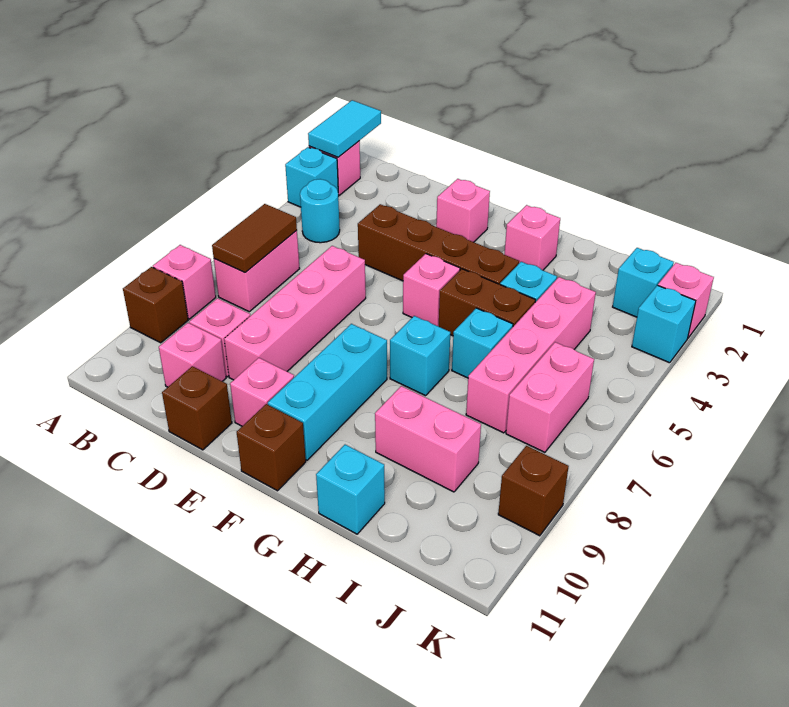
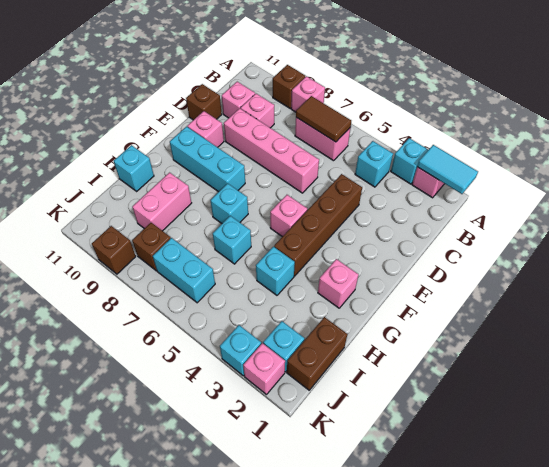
cyan round brick B4 level 1 -> cyan brick B4 level 1
pink brick E2 level 1 -> none
brown brick F11 level 1 -> brown brick J8 level 1
brown brick G5:H5 level 1 -> brown brick I1:J1 level 1
pink brick I4:I7 level 1 -> none
pink brick J6:J7 level 1 -> cyan brick J6:J7 level 1

